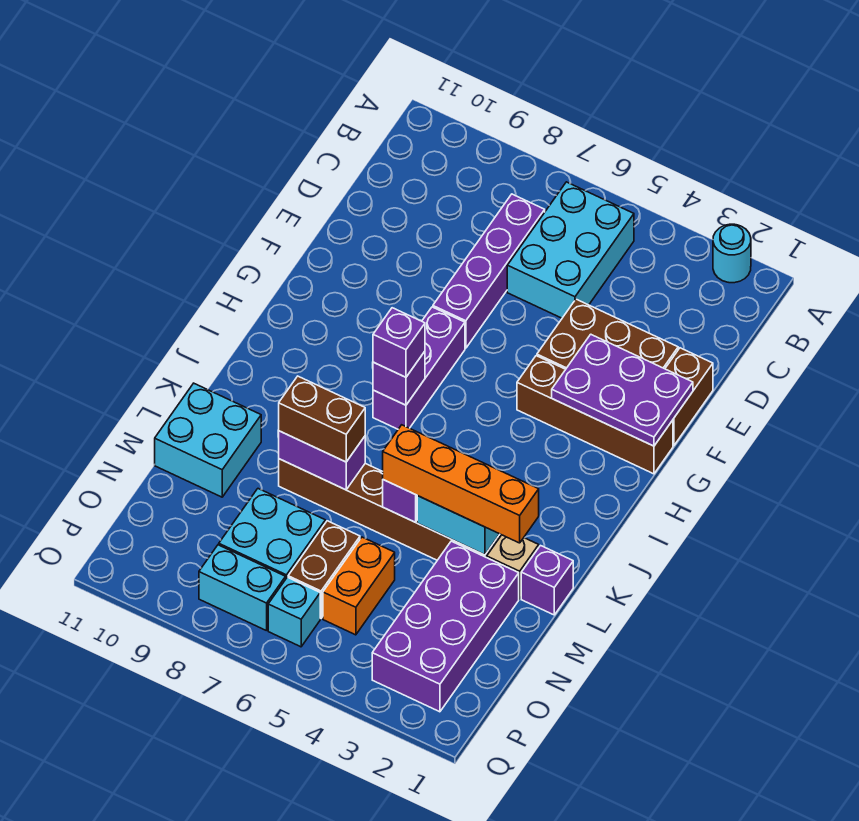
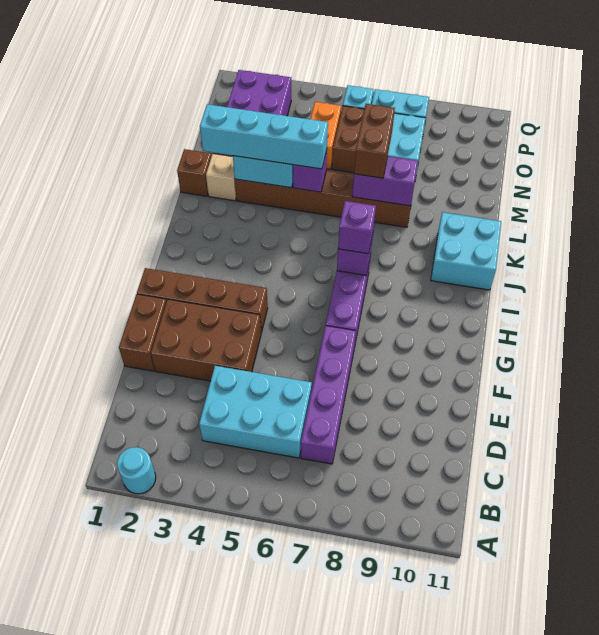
cyan brick B5:D6 level 1 -> cyan brick C4:D6 level 1
purple plate F1:G3 level 2 -> none
purple brick L1 level 1 -> brown brick L1 level 1
orange brick L2:L5 level 3 -> cyan brick L2:L5 level 3
brown brick L7:L8 level 3 -> brown brick L7:M7 level 3
cyan brick L10:M11 level 1 -> cyan brick J10:K11 level 1

